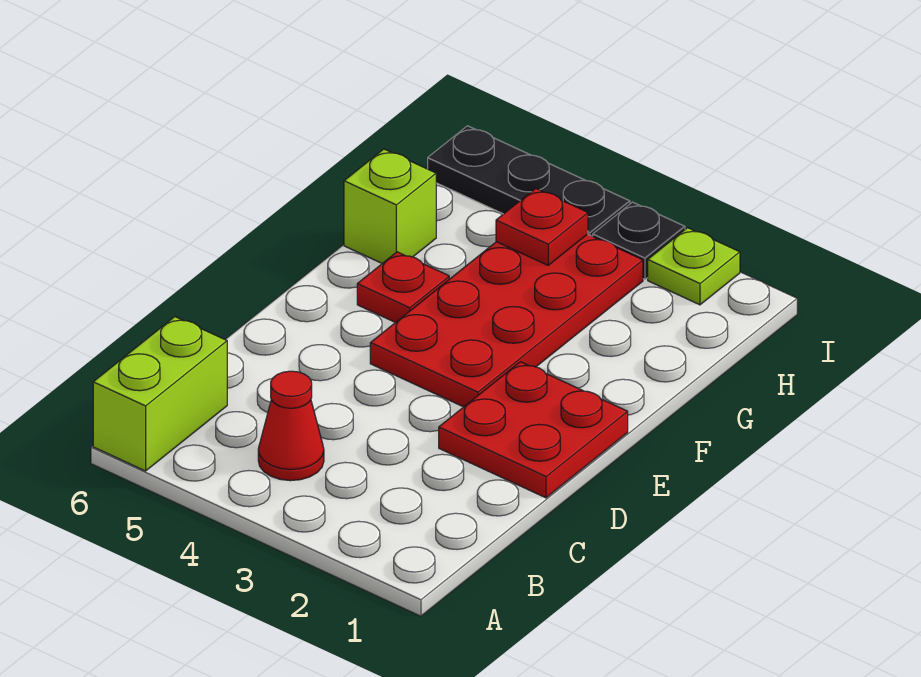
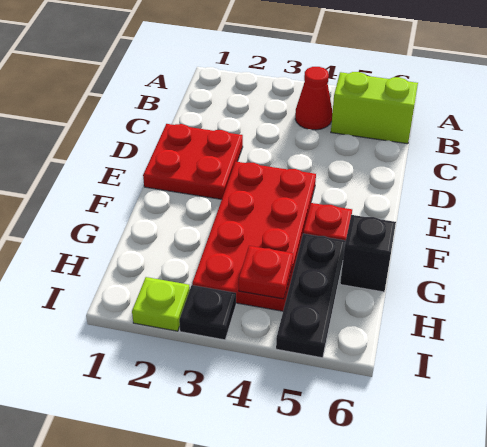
lime brick A6:B6 level 1 -> lime brick B5:B6 level 1
lime brick G6 level 1 -> black brick G6 level 1
black plate I4:I6 level 1 -> black plate G5:I5 level 1

